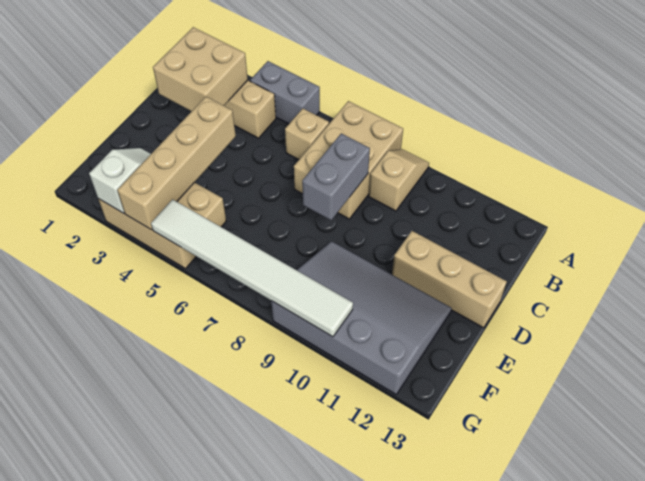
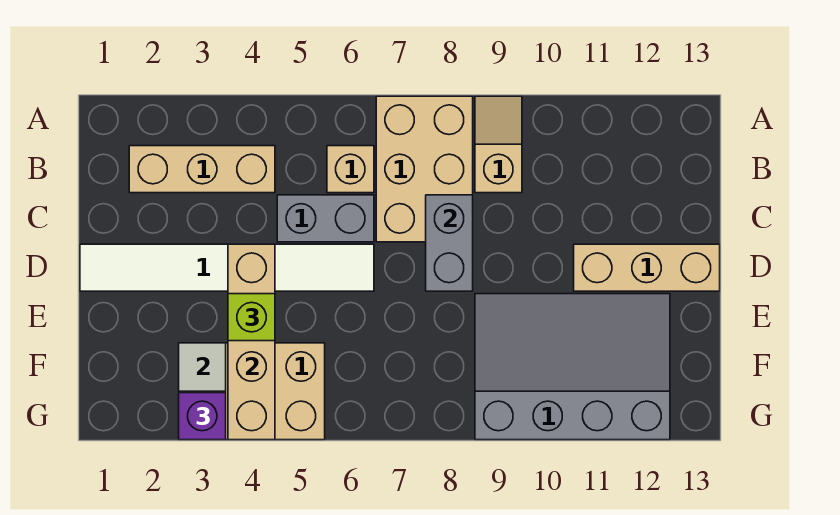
grey brick A4:A5 level 1 -> grey brick C5:C6 level 1
tan brick B2:C3 level 2 -> none
none -> lime brick E4 level 3
none -> purple brick G3 level 3
white tile G5:G10 level 2 -> white tile D1:D6 level 1

